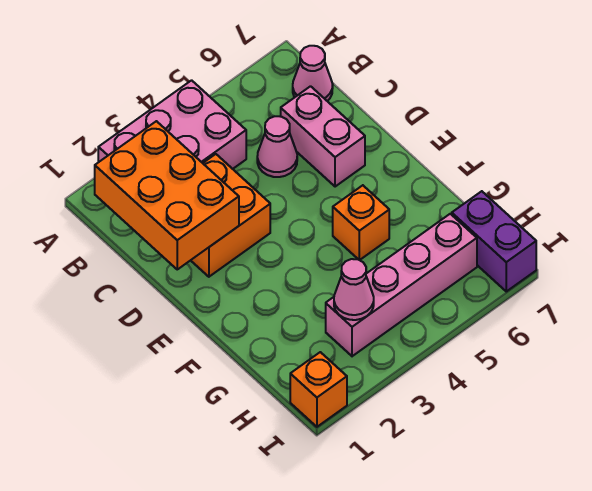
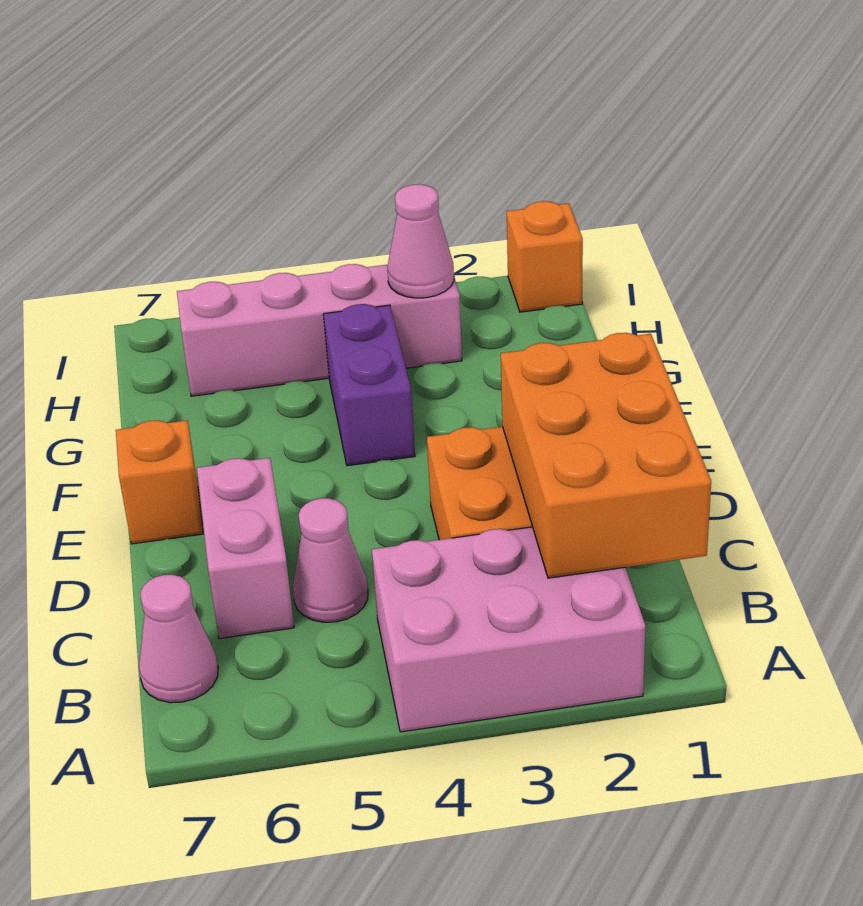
orange brick F5 level 1 -> orange brick E7 level 1
purple brick H7:I7 level 1 -> purple brick F4:G4 level 1

